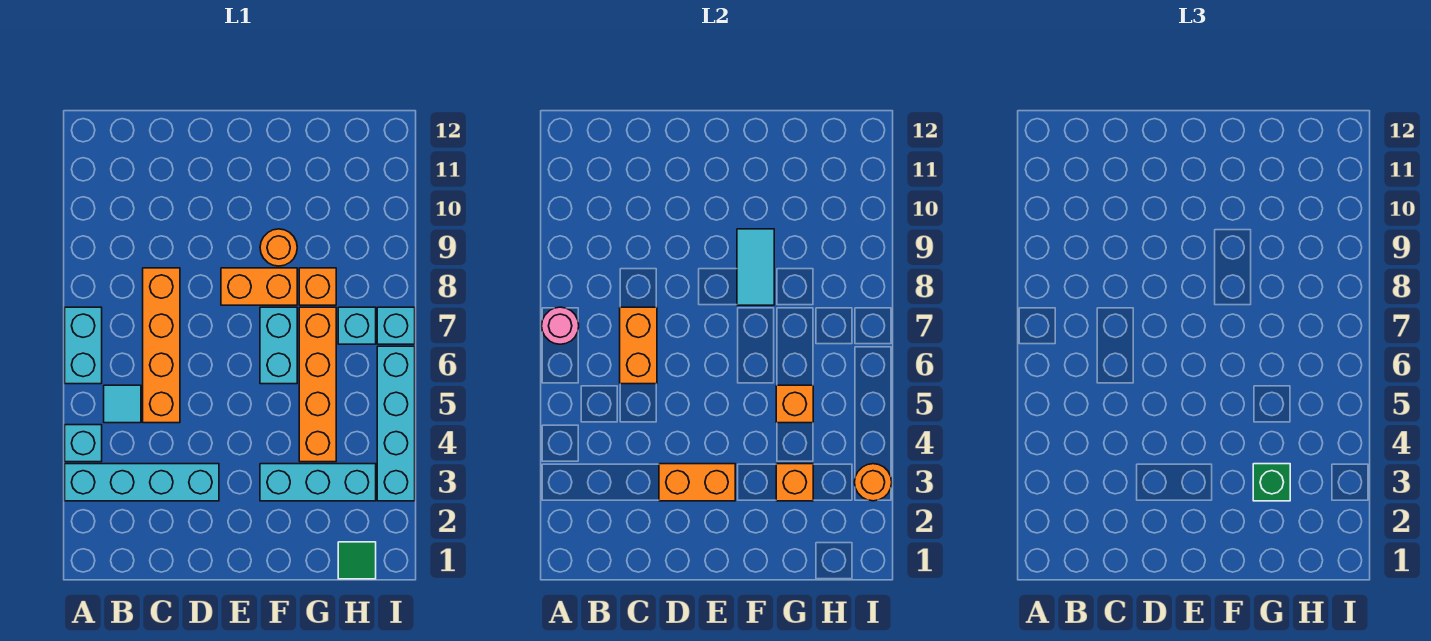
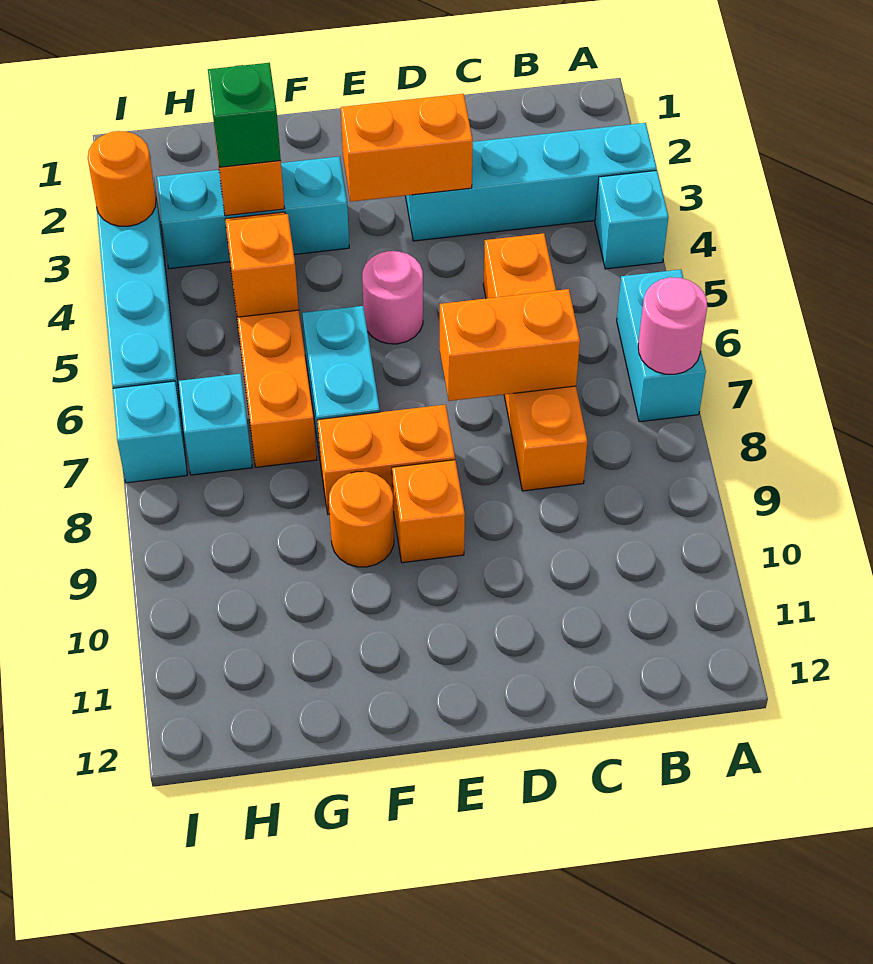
cyan tile B5 level 1 -> none
orange brick C6:C7 level 2 -> orange brick C7:D7 level 2
none -> pink round brick E5 level 1
cyan tile F8:F9 level 2 -> none
orange brick G8 level 1 -> orange brick E9 level 1
green tile H1 level 1 -> none

